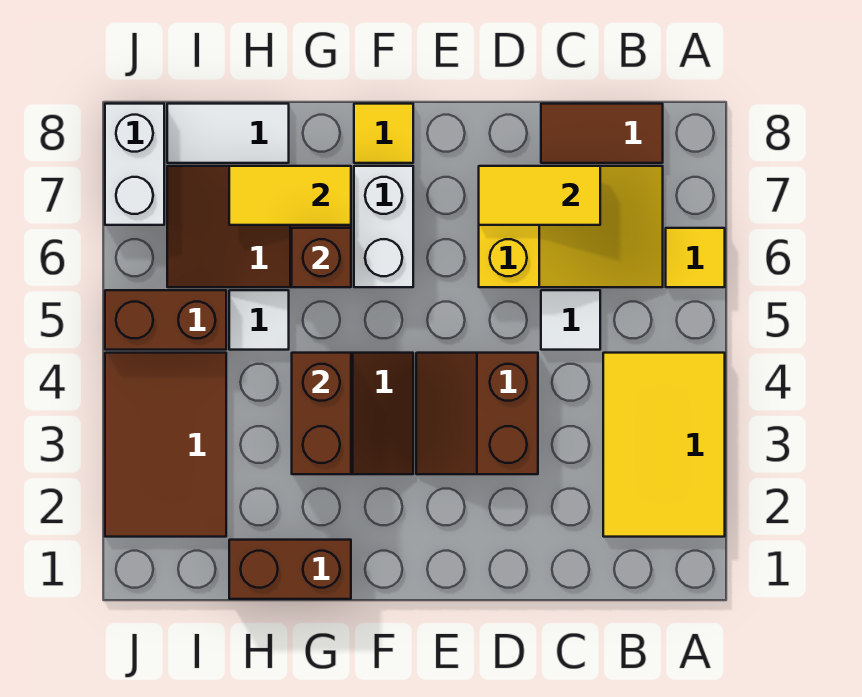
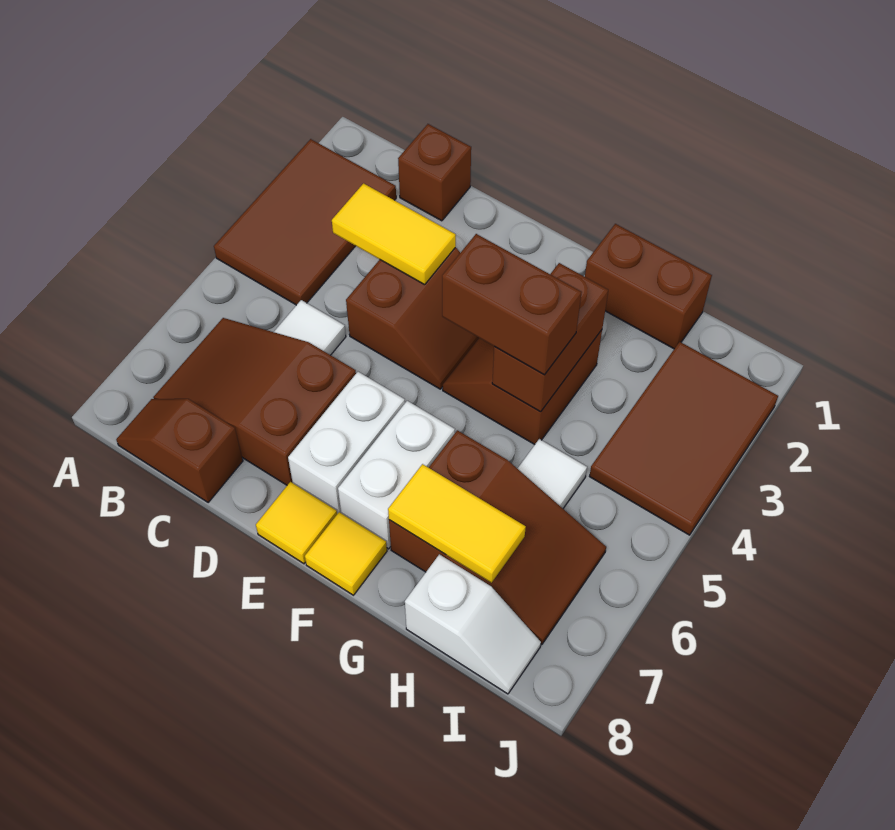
yellow tile A2:B4 level 1 -> brown tile A2:B4 level 1
yellow tile A6 level 1 -> yellow tile E8 level 1
yellow slope B6:D7 level 1 top D -> brown slope B6:D7 level 1 top D
brown tile B8:C8 level 1 -> brown slope B8:C8 level 1 top C
yellow tile C7:D7 level 2 -> yellow tile C3:D3 level 2
brown brick G6 level 2 -> brown brick C1 level 1
white tile H8:I8 level 1 -> white slope H8:I8 level 1 top H
brown brick I5:J5 level 1 -> brown brick F4:G4 level 3
white brick J7:J8 level 1 -> white brick E6:E7 level 1

